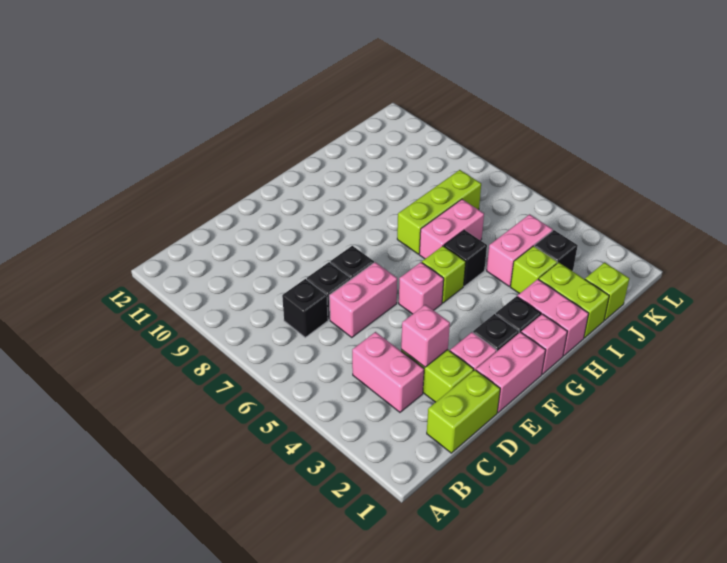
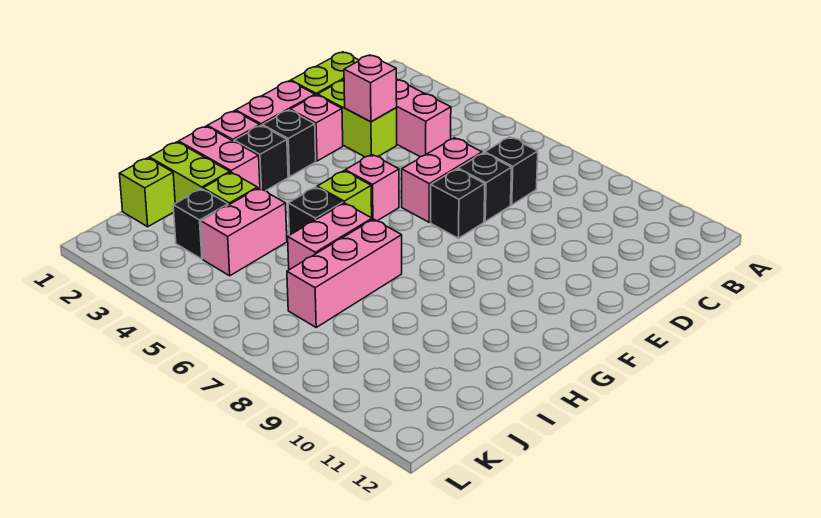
lime brick H7:J7 level 1 -> pink brick H7:J7 level 1

